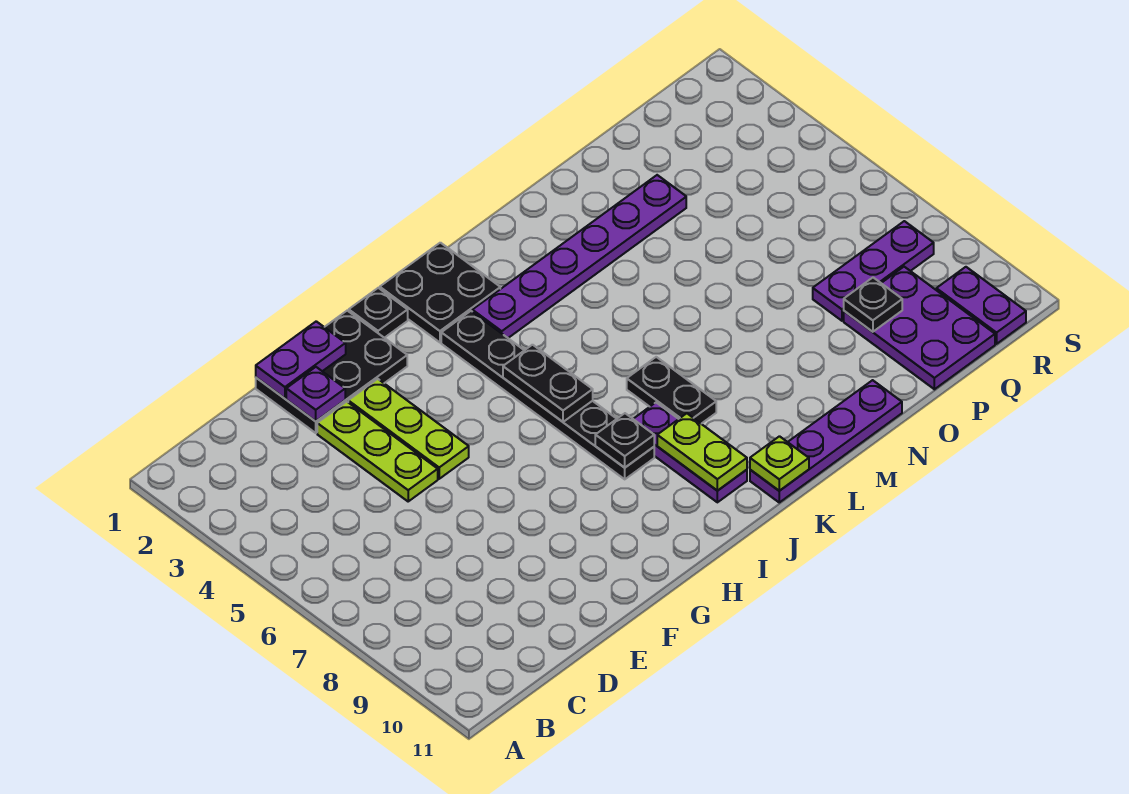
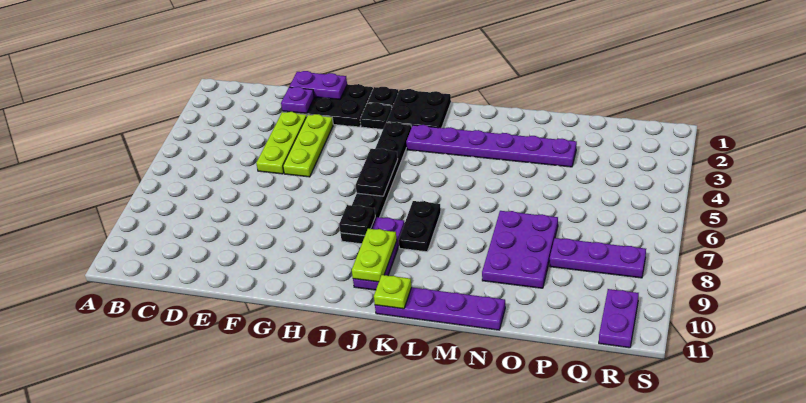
purple plate P9:Q11 level 1 -> purple plate N7:O9 level 1
black plate P9 level 2 -> black plate H2 level 1

